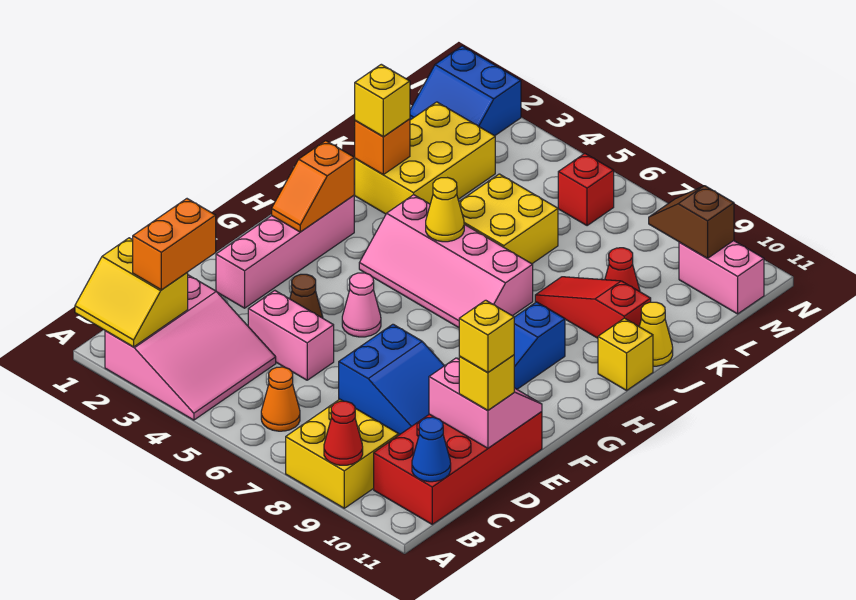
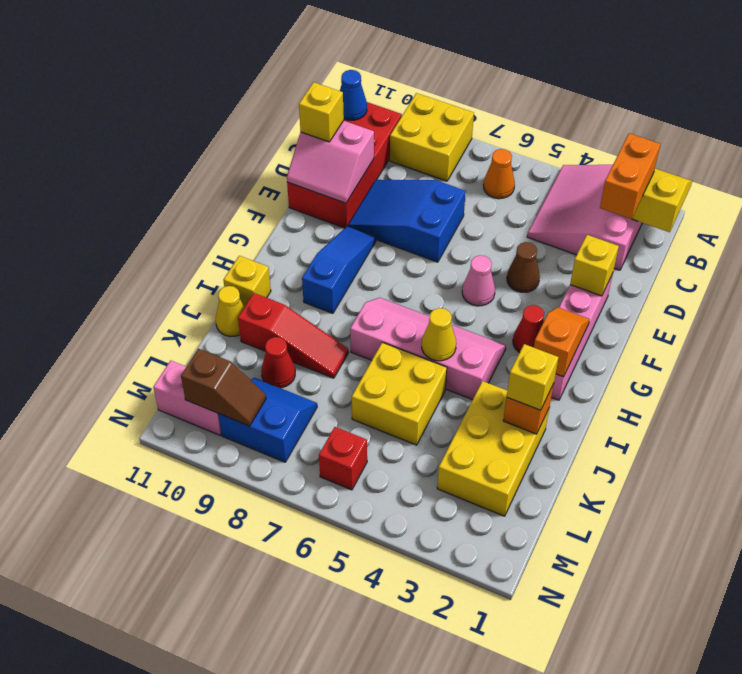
red cone A9 level 2 -> red cone G3 level 1
pink brick D4:D5 level 1 -> none
yellow brick D11 level 4 -> yellow brick E2 level 2
blue slope M1:N2 level 1 top N -> blue slope L8:M9 level 1 top M

